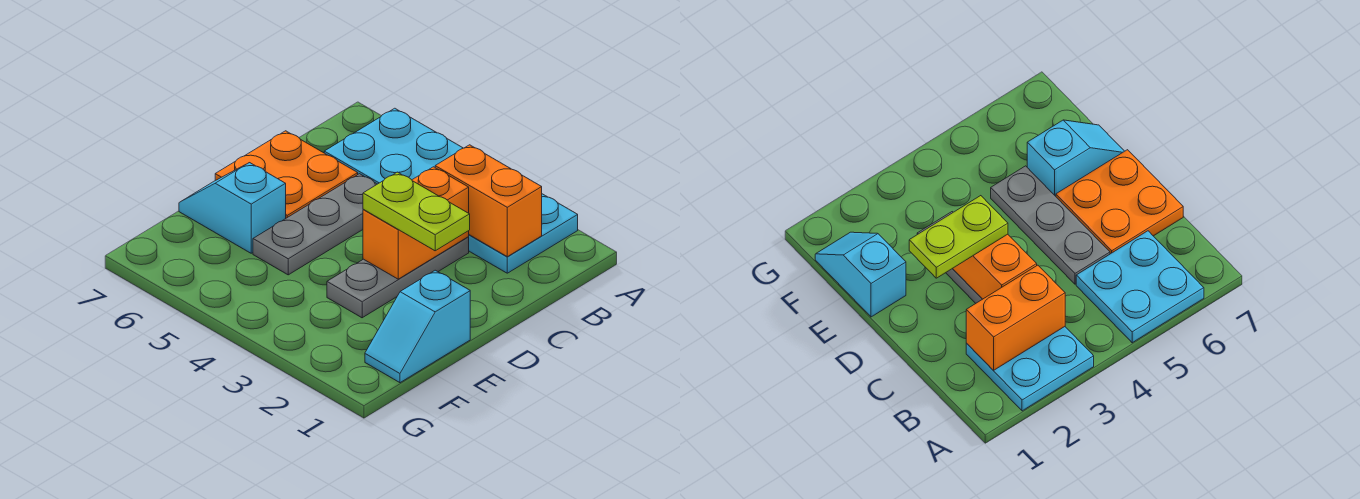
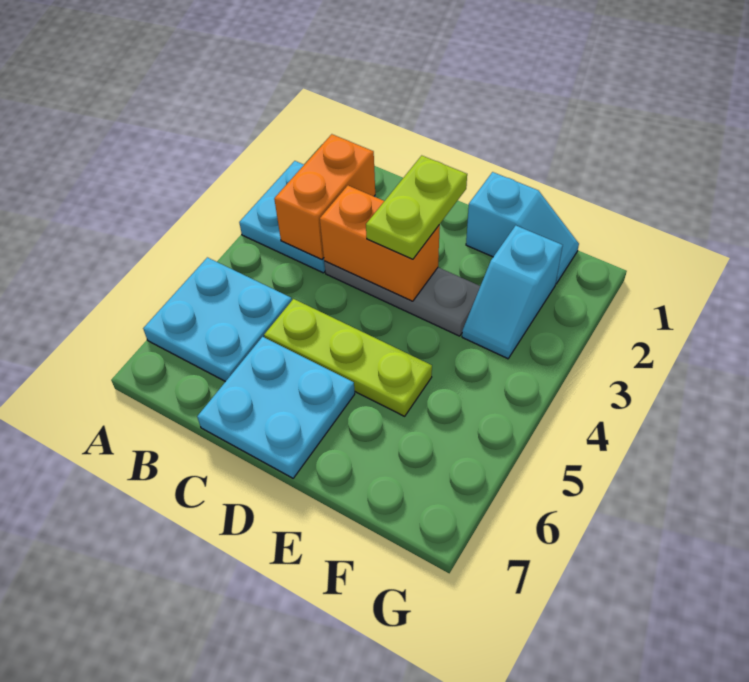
grey plate C5:E5 level 1 -> lime plate C5:E5 level 1
orange plate C6:D7 level 1 -> cyan plate C6:D7 level 1
cyan slope E6:E7 level 1 top 6 -> cyan slope F2:F3 level 1 top 2

